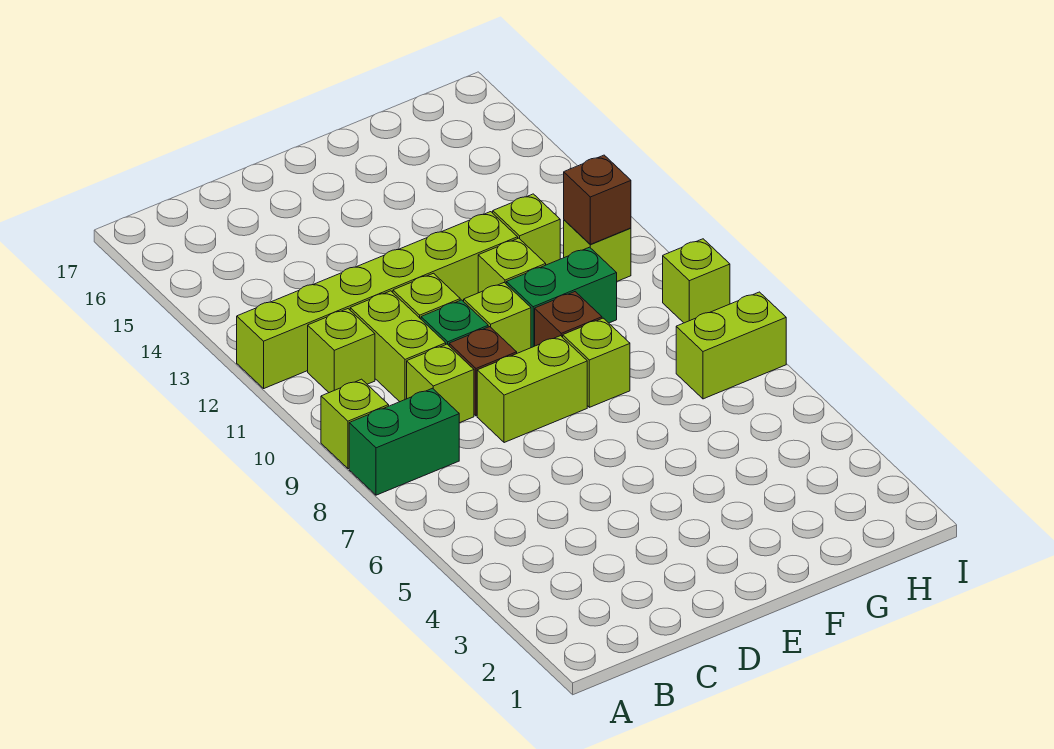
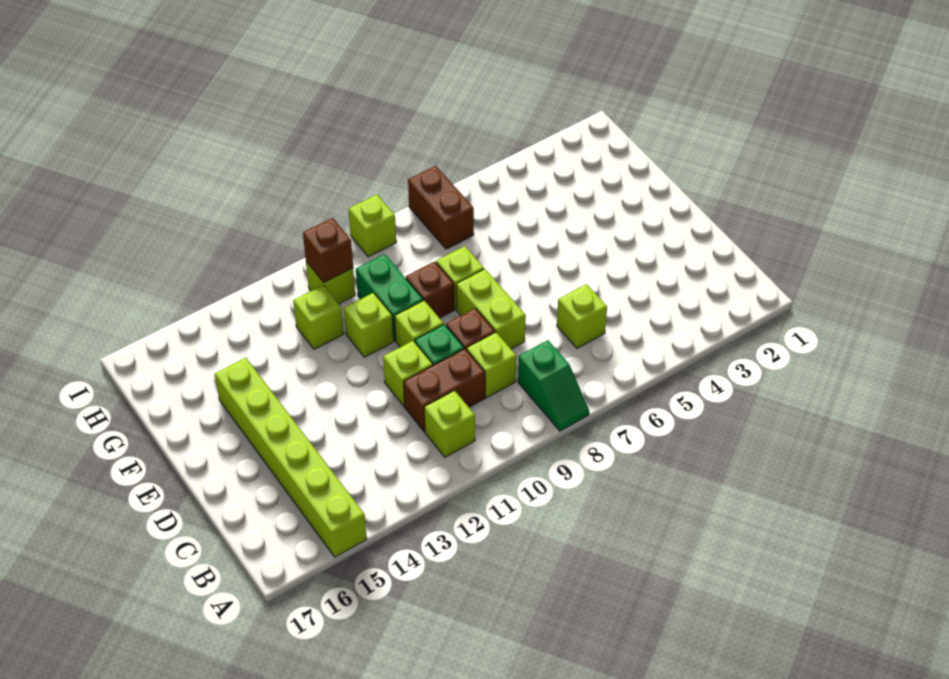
green brick A8:B8 level 1 -> green slope A8:B8 level 1 top B
lime brick A9 level 1 -> lime brick C6 level 1
lime brick A12:F12 level 1 -> lime brick A15:F15 level 1
lime brick C10:C11 level 1 -> brown brick C10:C11 level 1
lime brick H7:I7 level 1 -> brown brick H7:I7 level 1

